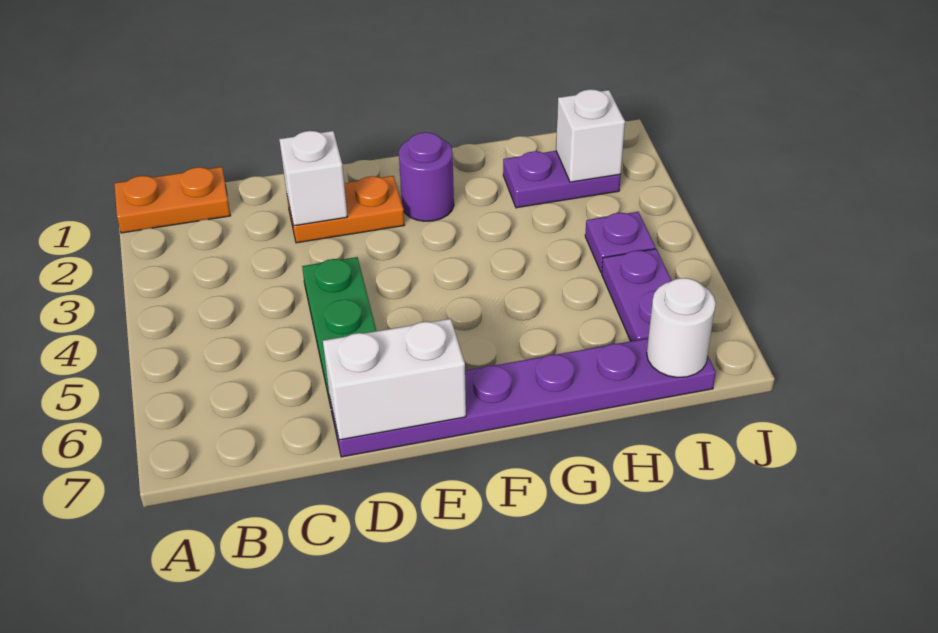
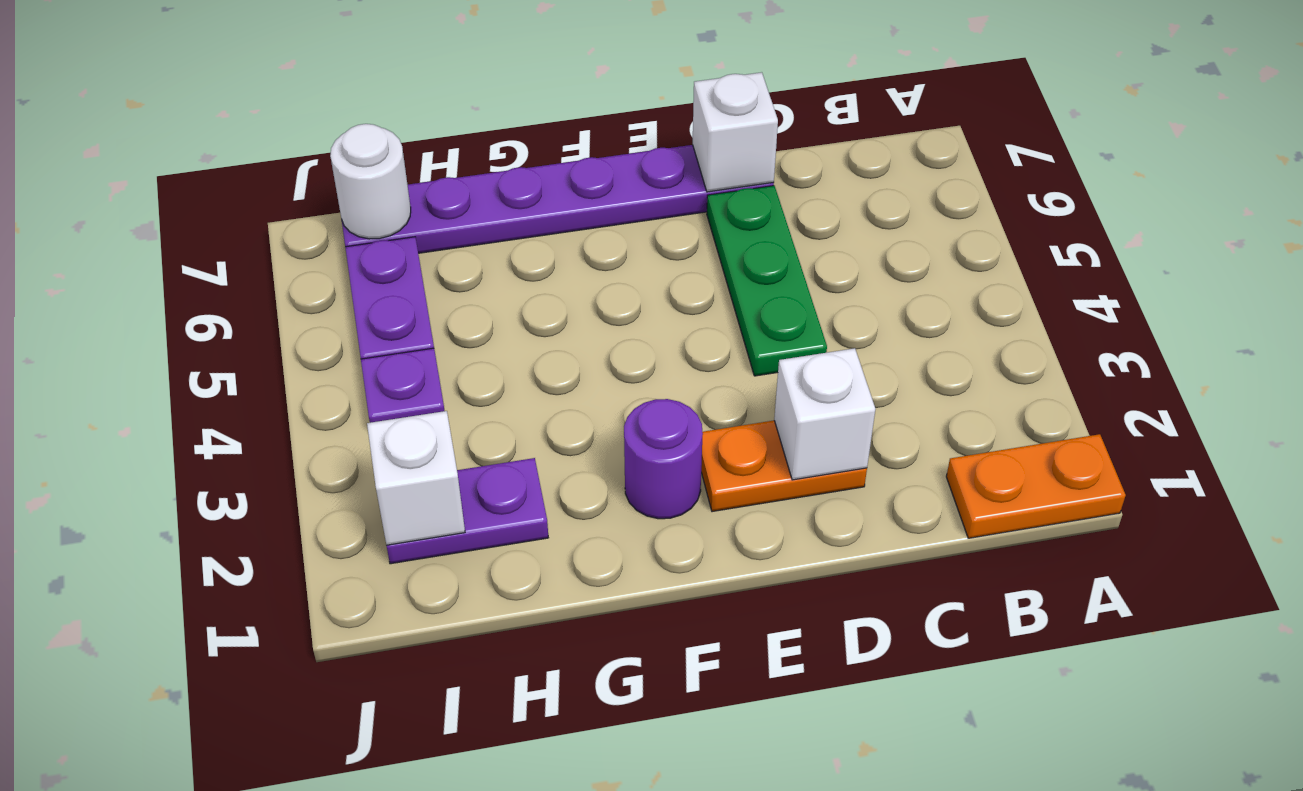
white brick D7:E7 level 2 -> white brick D7 level 2

